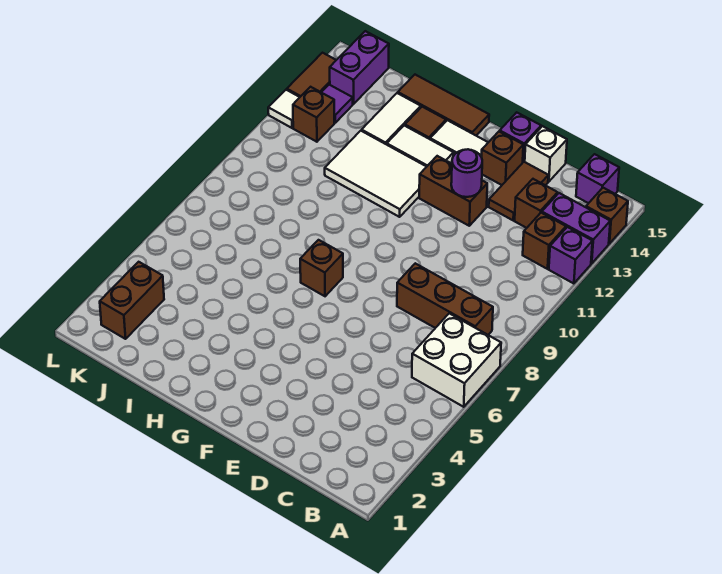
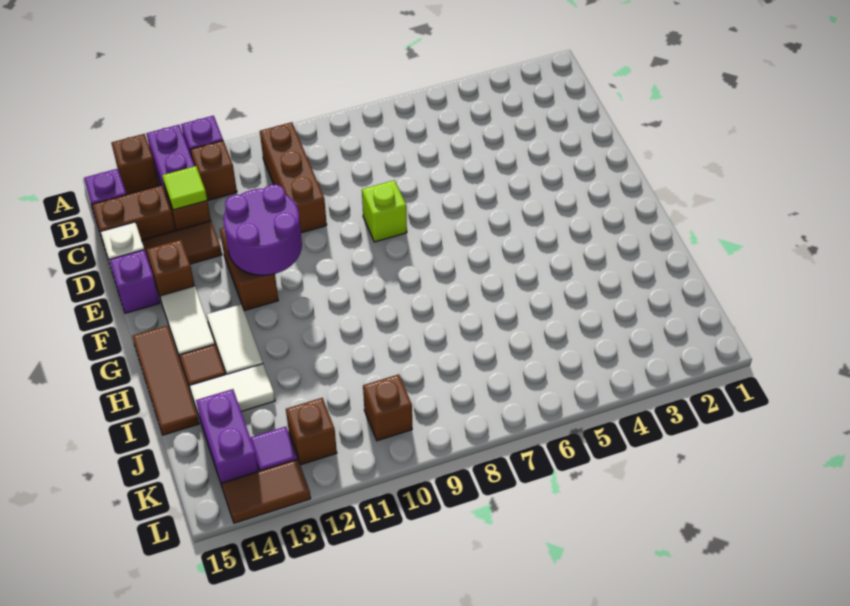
white brick A6:B7 level 1 -> none
brown brick B8:D8 level 1 -> brown brick B10:D10 level 1
none -> lime tile C13 level 2
none -> lime brick E8 level 1
purple round brick E12 level 2 -> purple round brick E11:F12 level 2
brown brick G7 level 1 -> brown brick K10 level 1
white tile G11:I12 level 1 -> none
brown brick K2:K3 level 1 -> brown brick C14:C15 level 1
purple brick K14:K15 level 1 -> purple brick J14:K14 level 1
white tile L12 level 1 -> none

